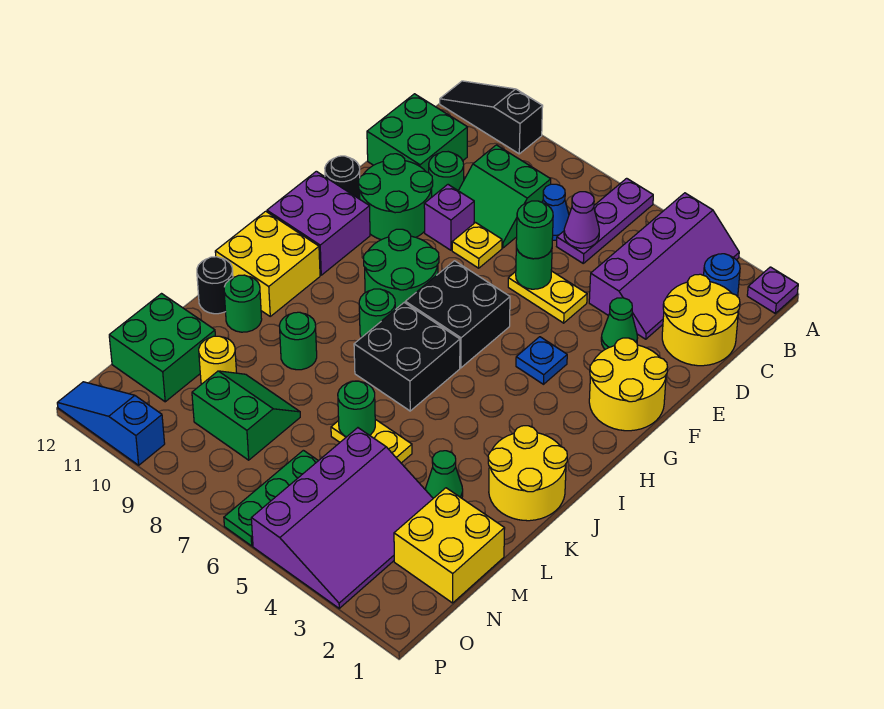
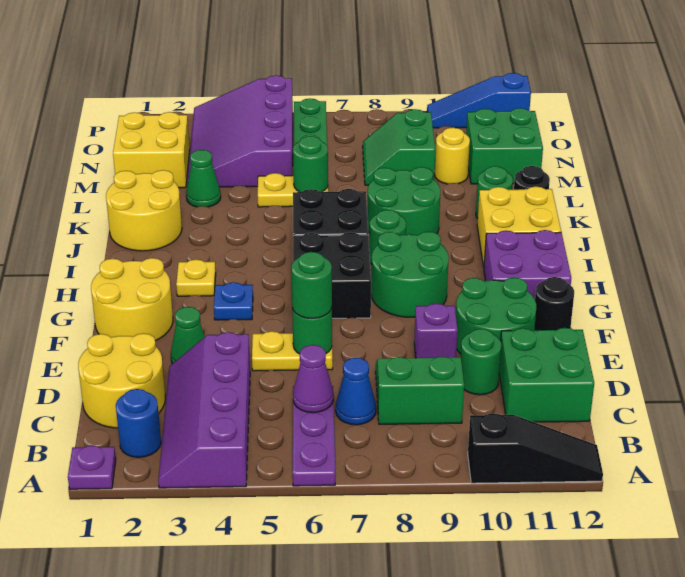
yellow plate E8 level 1 -> yellow plate H3 level 1
green round brick K9 level 1 -> green round brick J8:K9 level 1
green slope M8:N9 level 1 top N -> green slope M8:N9 level 1 top 9
blue slope P10:P12 level 1 top 10 -> blue slope P10:P12 level 1 top 12

